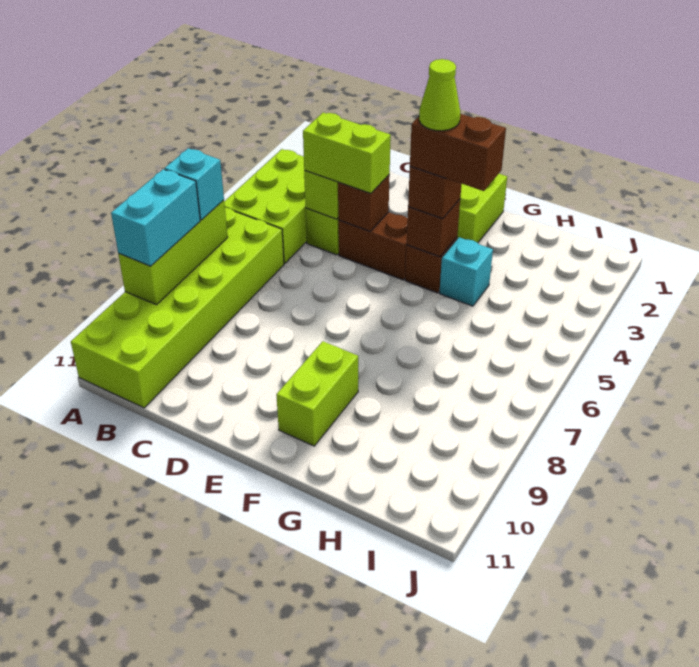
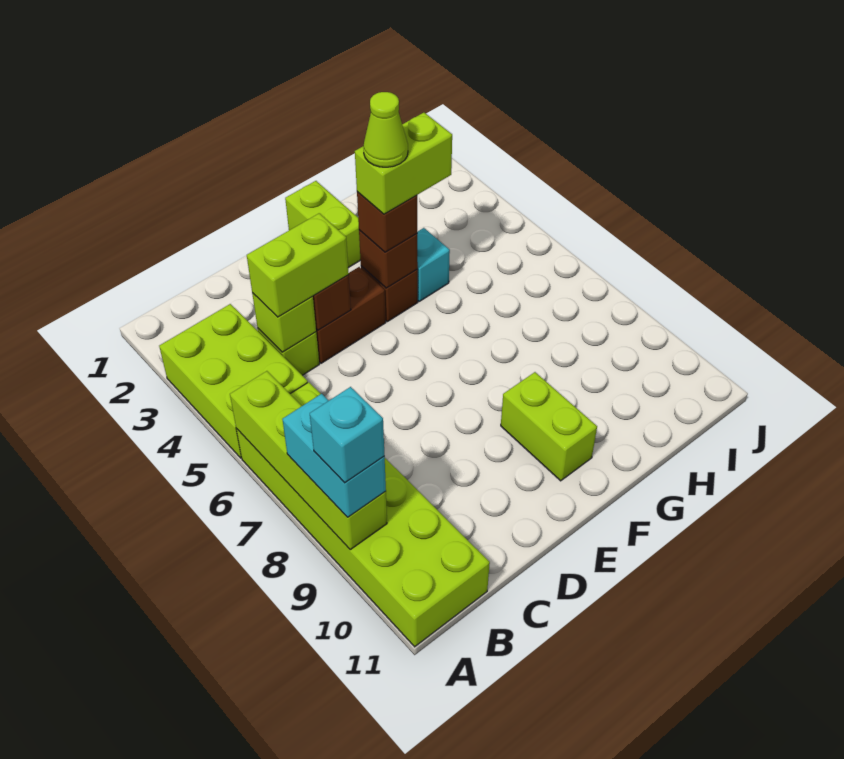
lime brick A7:A9 level 2 -> lime brick A6:A9 level 2
cyan brick A7 level 3 -> cyan brick A9 level 4
brown brick F4:G4 level 4 -> lime brick F4:G4 level 4

